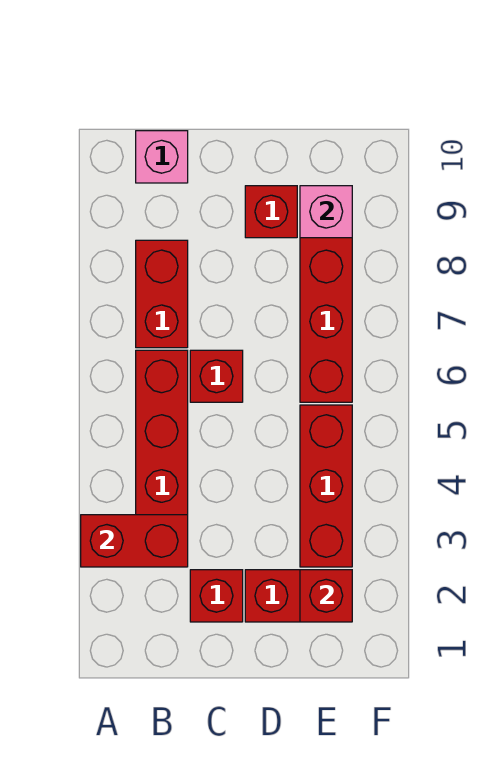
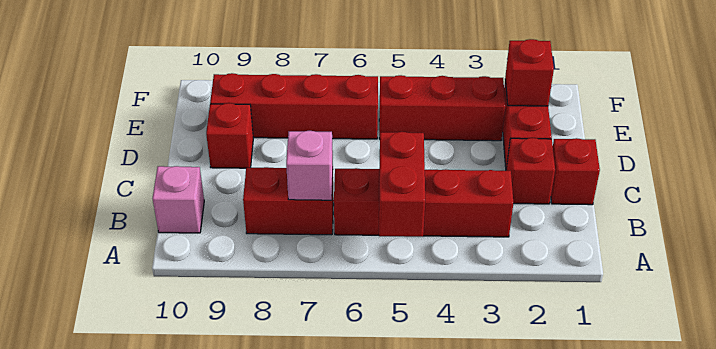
red brick A3:B3 level 2 -> red brick A5:B5 level 2
red brick C6 level 1 -> red brick C1 level 1
pink brick E9 level 2 -> pink brick B7 level 2

